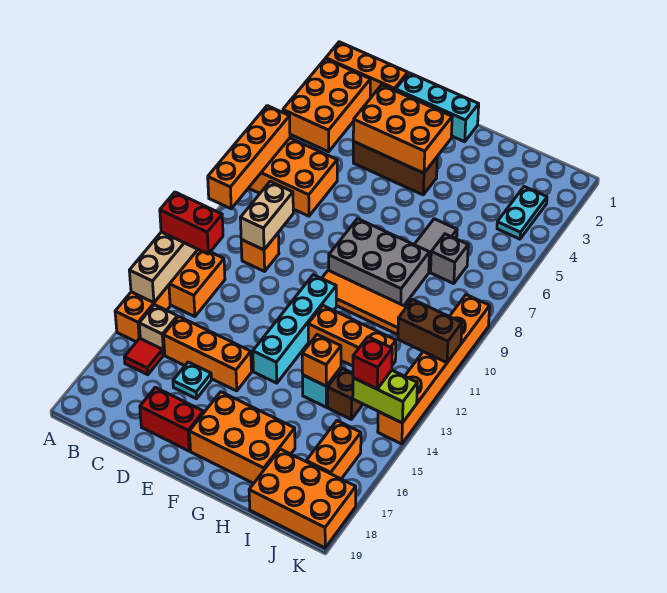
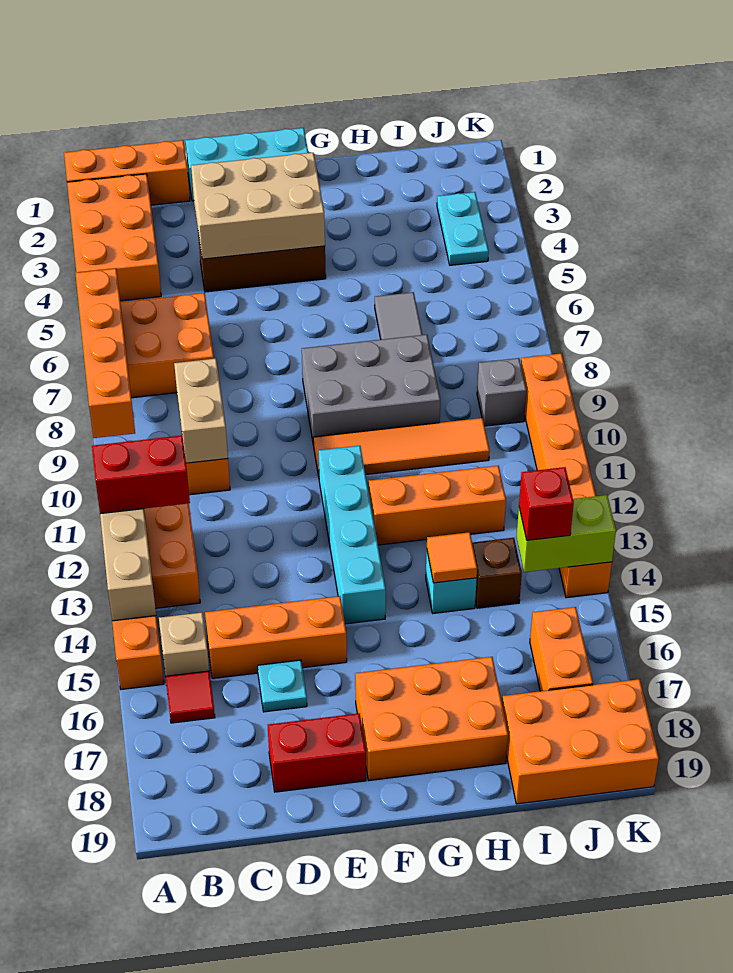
orange brick D3:F4 level 2 -> tan brick D3:F4 level 2
orange brick H14 level 2 -> orange tile H14 level 2
grey brick I7 level 1 -> grey brick J9 level 1
brown brick J11:K11 level 2 -> none

